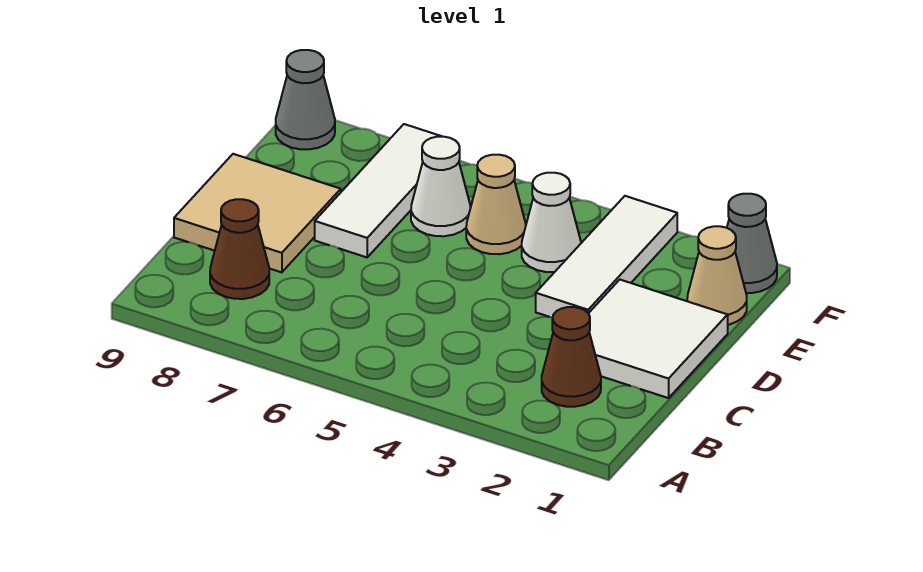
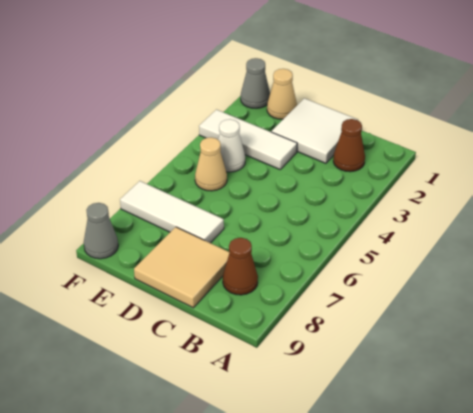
white cone E6 level 1 -> none

